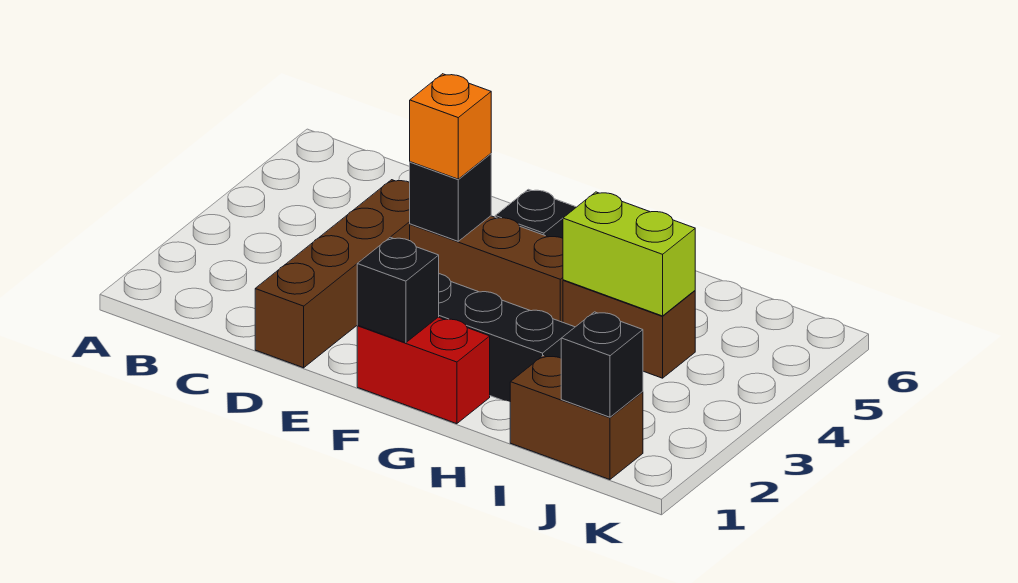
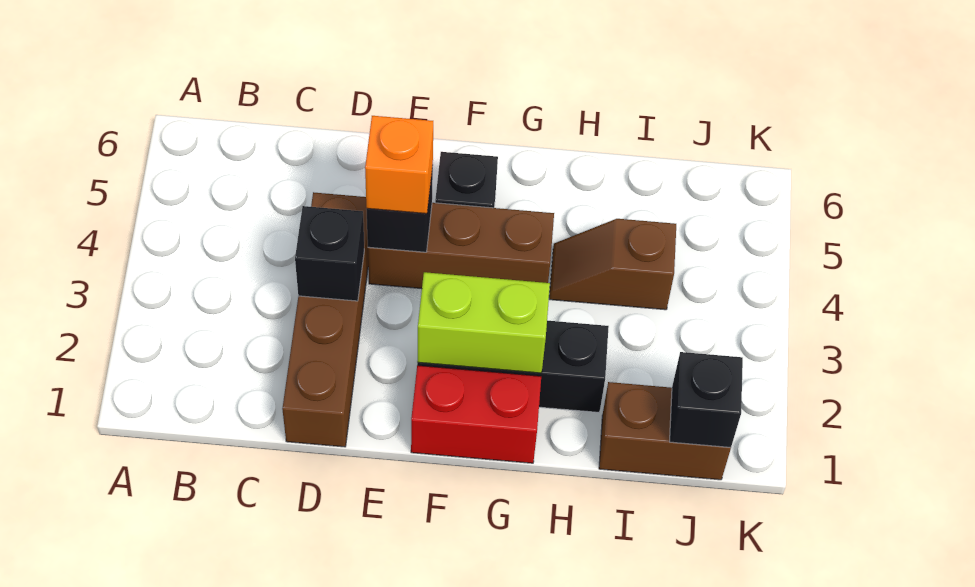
black brick F1 level 2 -> black brick D3 level 2
brown brick H4:I4 level 1 -> brown slope H4:I4 level 1 top I
lime brick H4:I4 level 2 -> lime brick F2:G2 level 2

